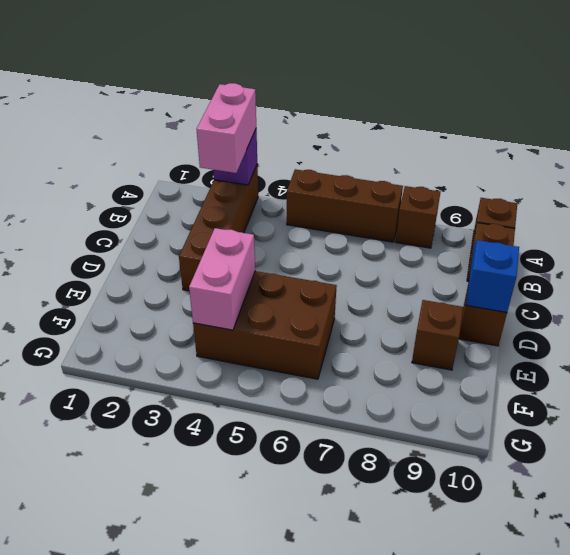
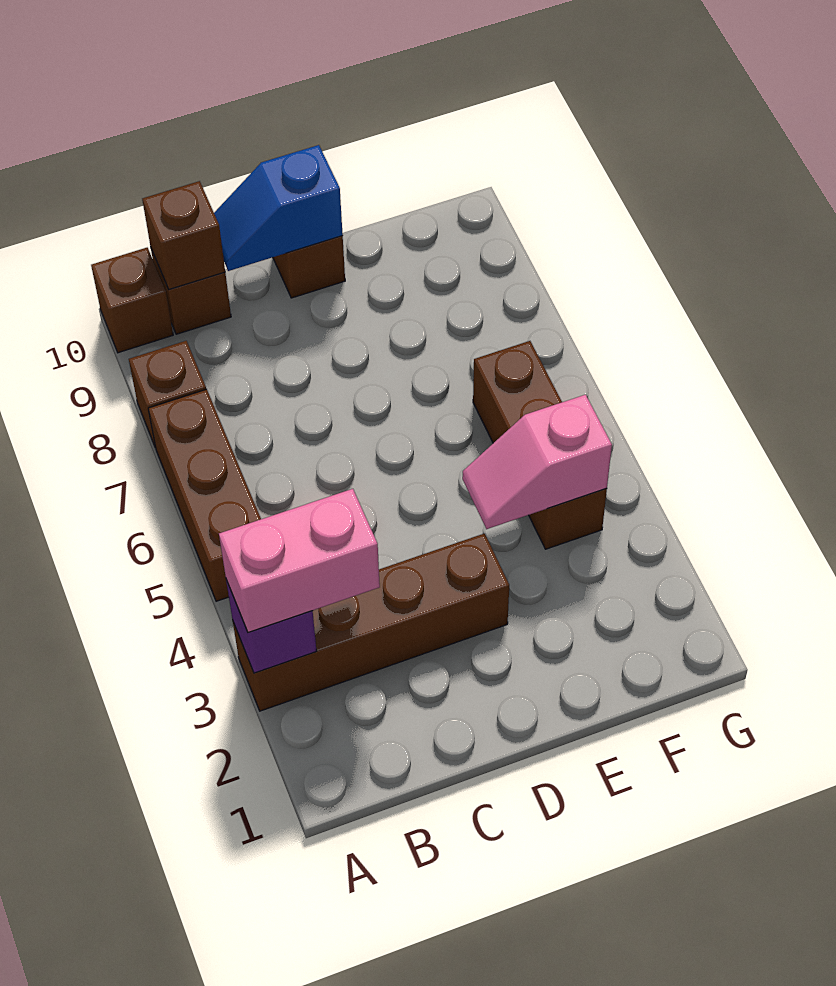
brown brick E4:F6 level 1 -> brown brick F4:F6 level 1
pink brick E4:F4 level 2 -> pink slope E4:F4 level 2 top F
brown brick E9 level 1 -> brown brick B10 level 2

